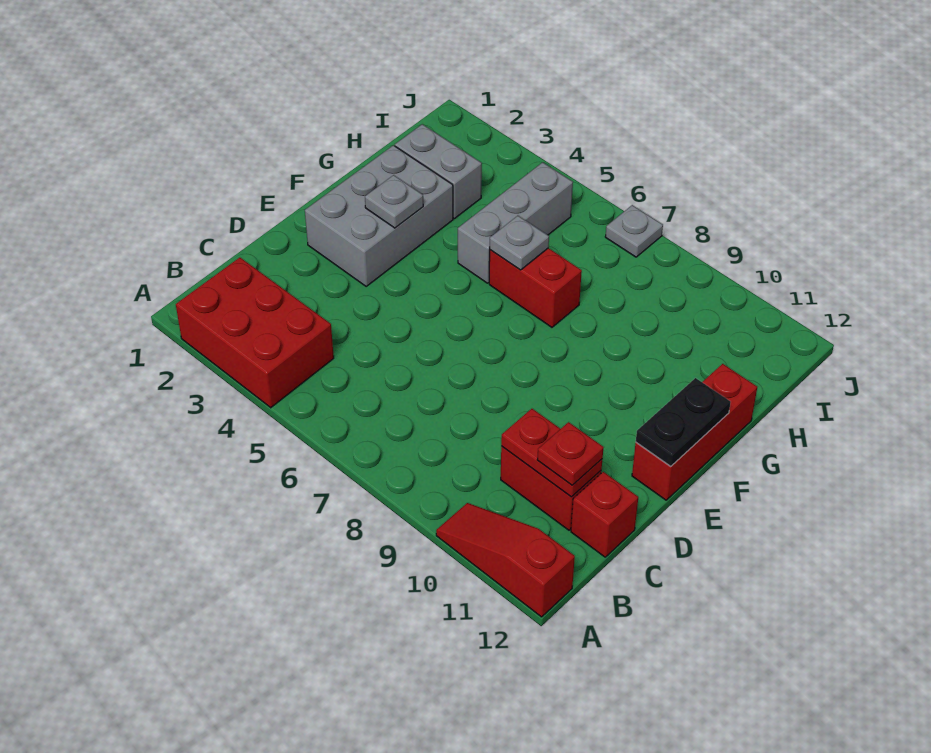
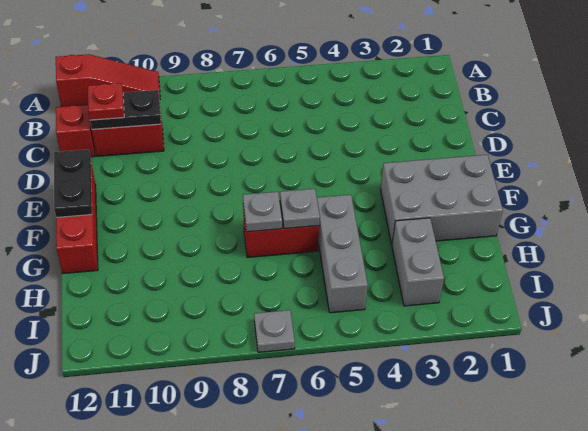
red brick A2:B4 level 1 -> none
red plate C10:C11 level 2 -> black plate C10:C11 level 2
grey brick E2:G3 level 1 -> grey brick F1:G3 level 1
grey plate F3 level 2 -> grey plate G7 level 2
grey brick H2:H3 level 1 -> grey brick H3:I3 level 1

